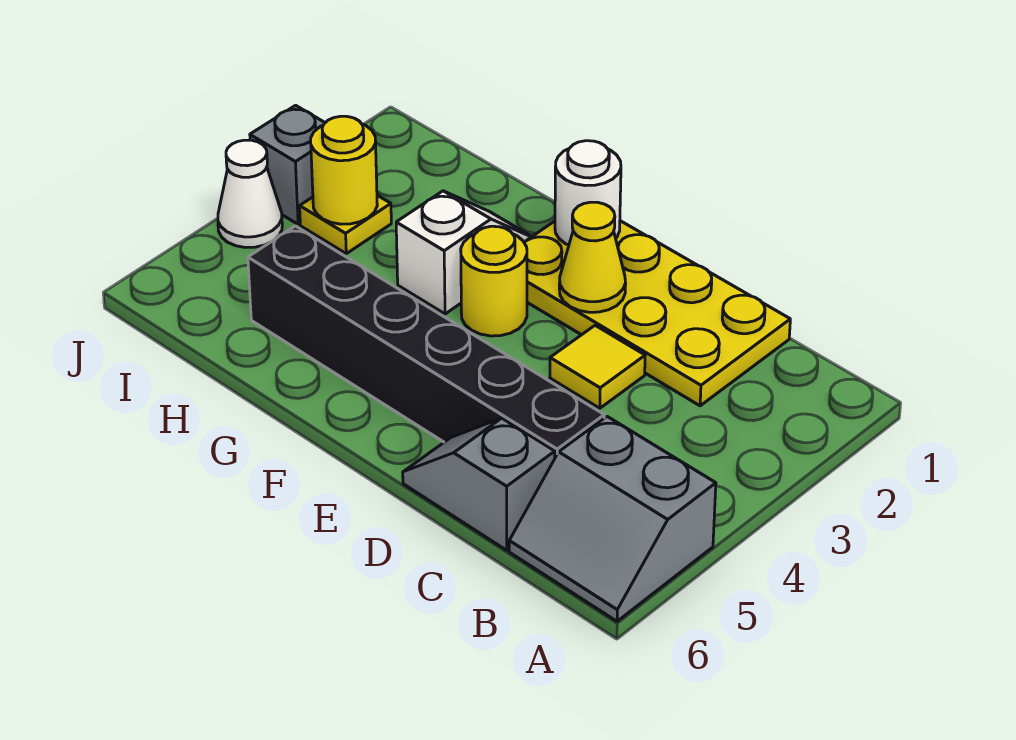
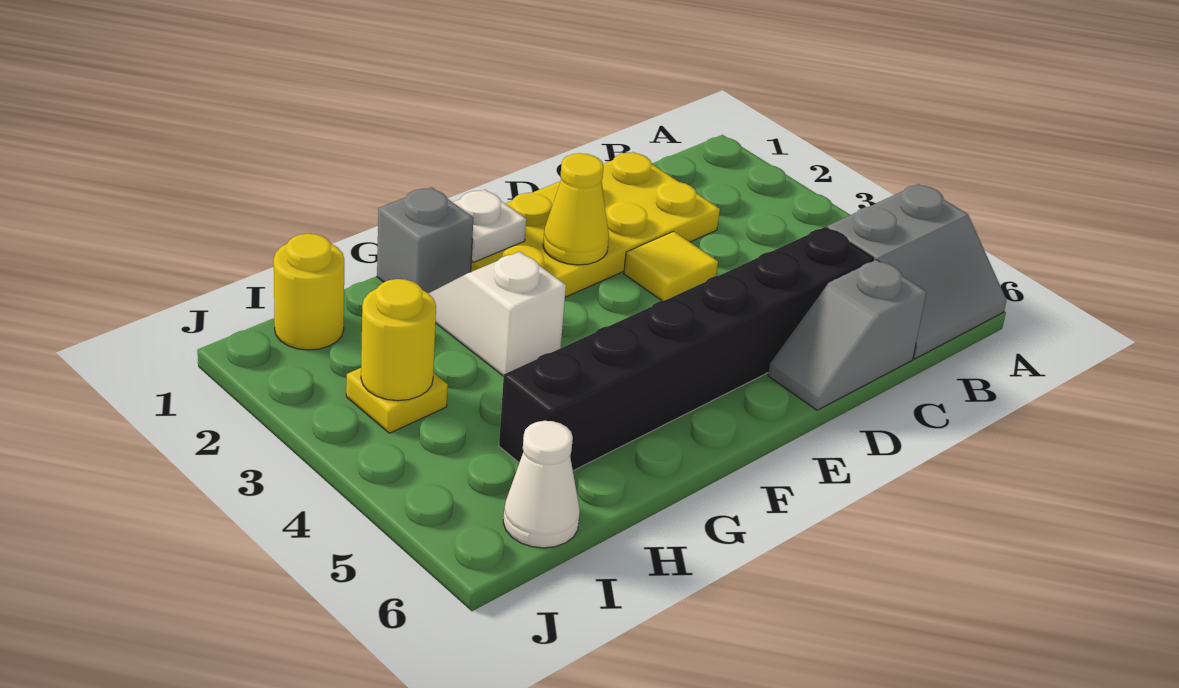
white round brick F1 level 2 -> white plate F1 level 2
yellow round brick F3 level 1 -> yellow round brick I1 level 1
grey brick J3 level 1 -> grey brick G1 level 1
white cone J4 level 1 -> white cone I6 level 1

